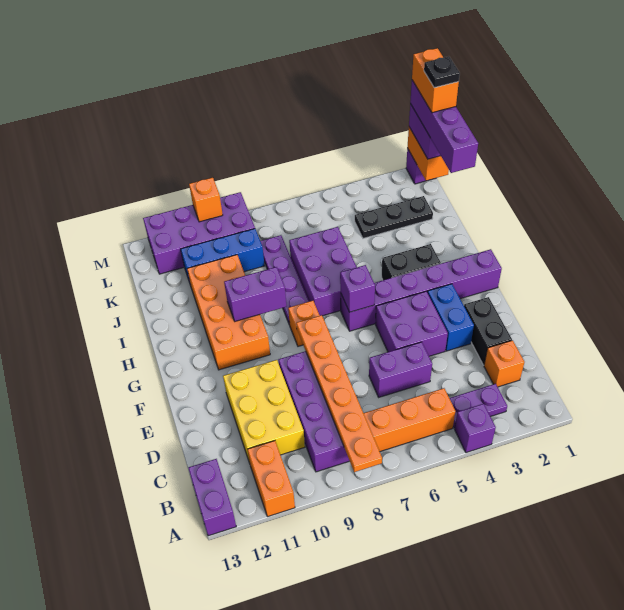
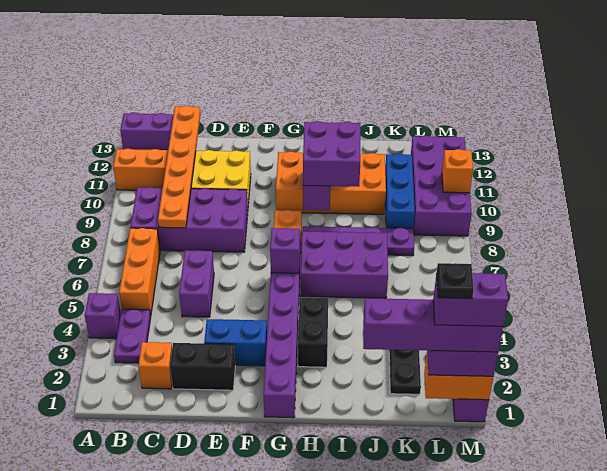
orange plate A8:F8 level 2 -> orange plate C8:C13 level 2
purple brick E4:F5 level 1 -> purple brick H9:I10 level 3
orange brick L1:M1 level 5 -> purple brick L1:M1 level 5

